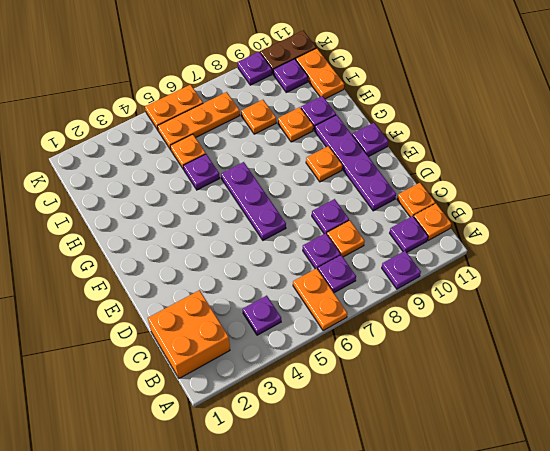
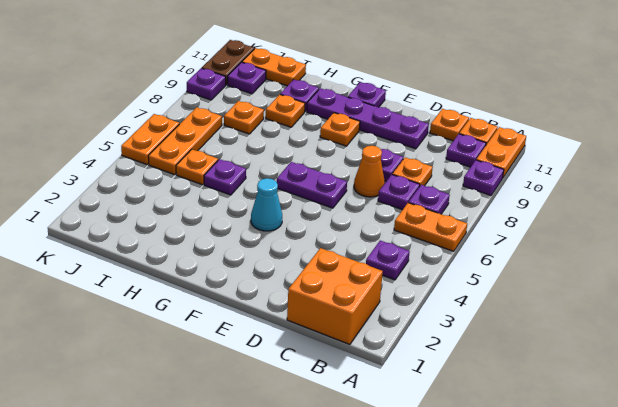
none -> orange plate A10:A11 level 1
none -> orange cone D7 level 1
purple plate E6:G6 level 1 -> purple plate E6:F6 level 1
none -> cyan cone F4 level 1

